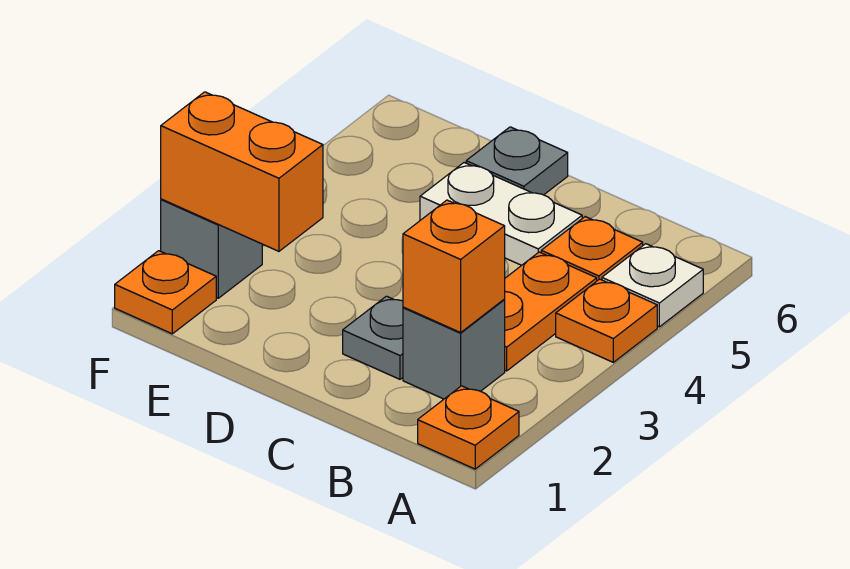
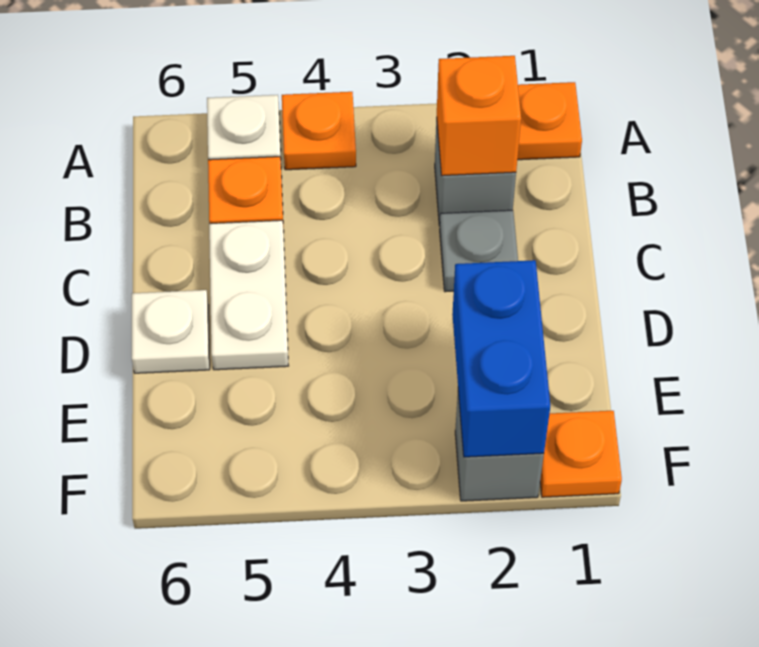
orange plate B3:B4 level 1 -> none
grey plate D6 level 1 -> white plate D6 level 1
orange brick E2:F2 level 2 -> blue brick E2:F2 level 2

